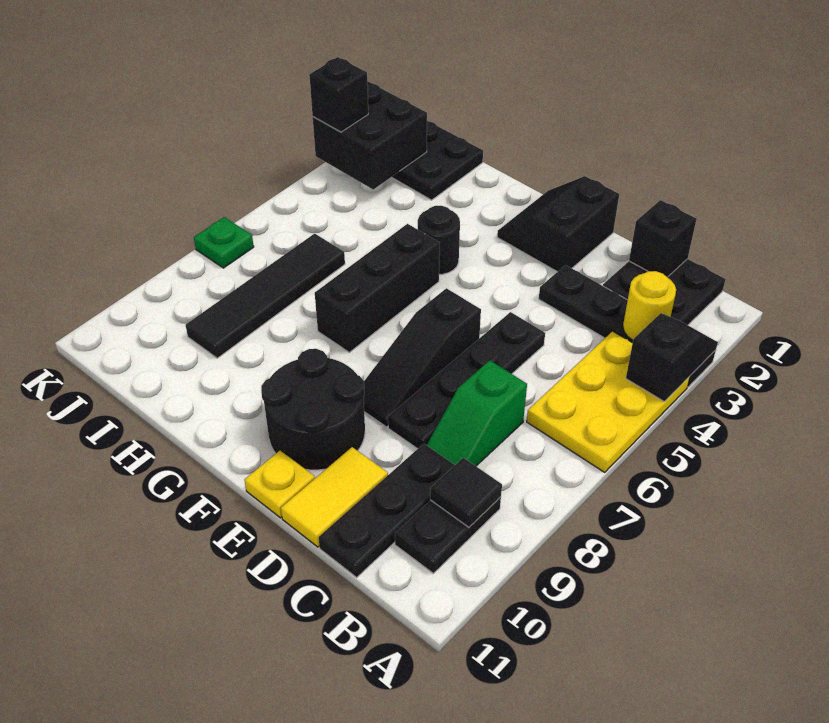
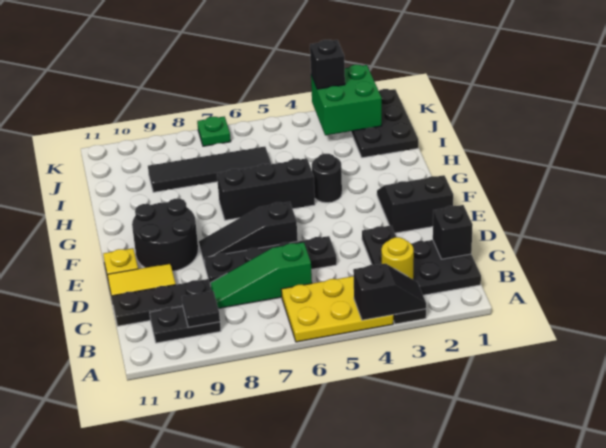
green slope C7:C8 level 1 top 7 -> green slope C6:C8 level 1 top 6
black brick J2:K3 level 2 -> green brick J2:K3 level 2

